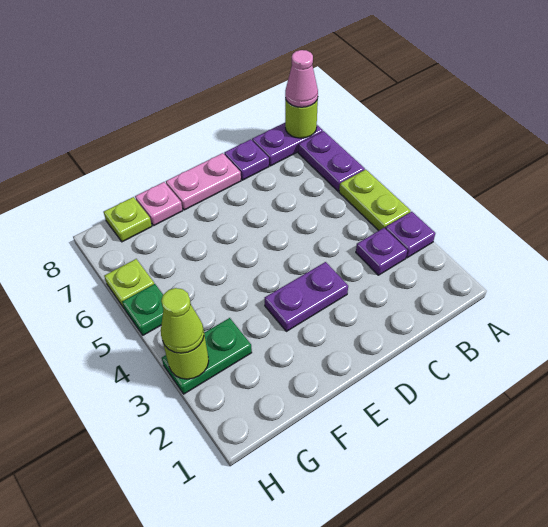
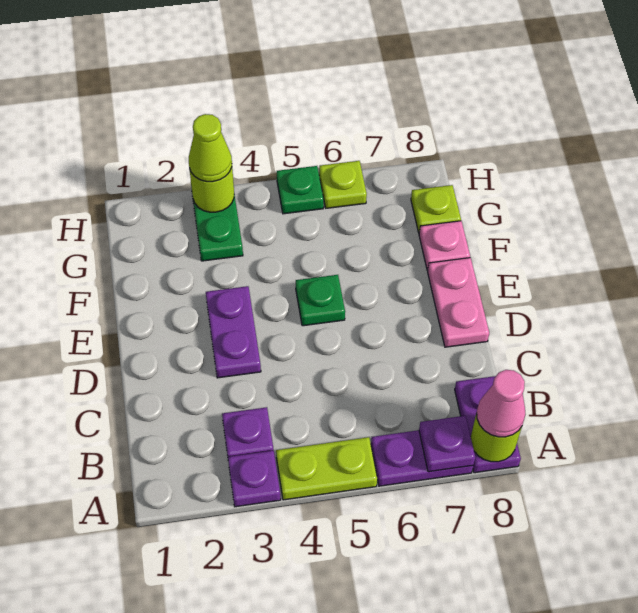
purple plate C8 level 1 -> purple plate A7 level 2
none -> green plate E5 level 1

